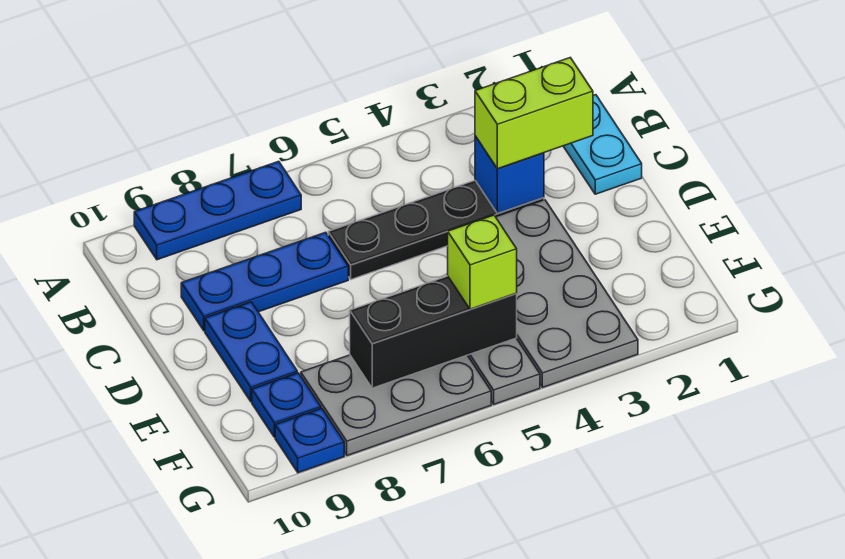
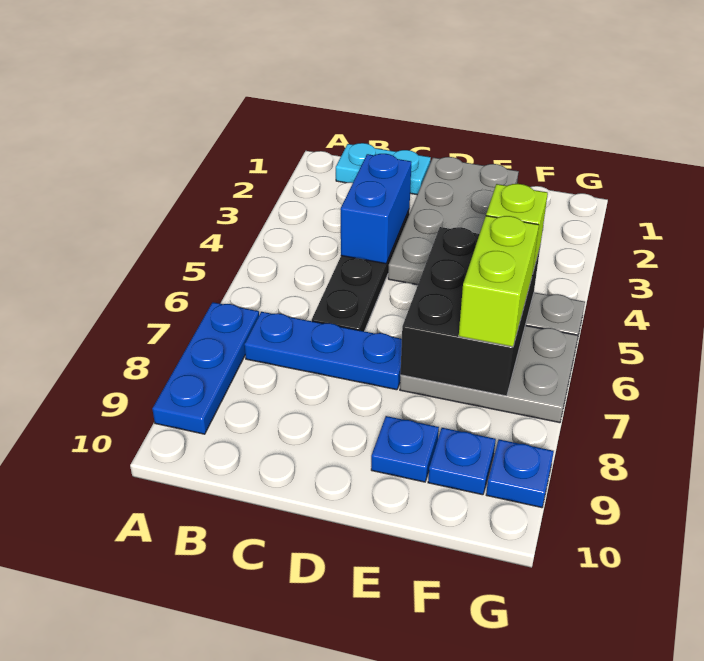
lime brick C2:C3 level 3 -> lime brick F6:F7 level 3
blue brick C3 level 2 -> blue brick C3:C4 level 2
blue plate C7:C9 level 1 -> blue plate B7:D7 level 1
grey plate D3:G4 level 1 -> grey plate D1:E4 level 1
blue plate D9:E9 level 1 -> blue plate E9 level 1
black brick F5:F7 level 2 -> black brick E5:F7 level 2
grey plate F6:G8 level 1 -> grey plate E6:G7 level 1

